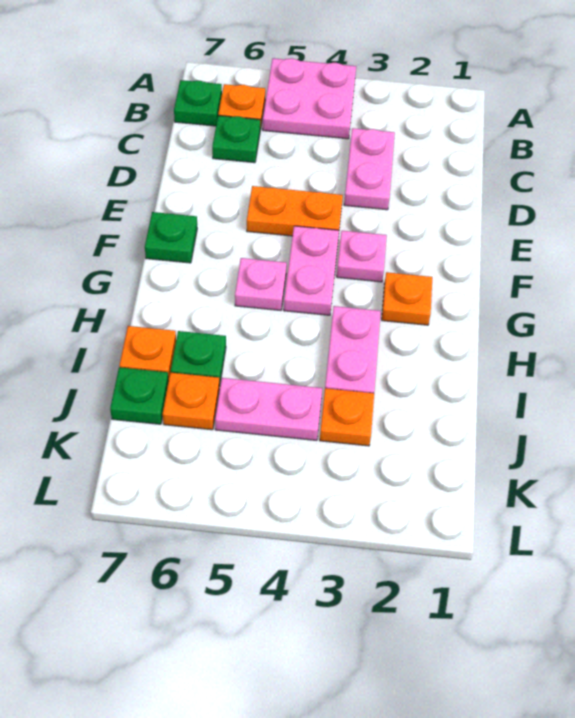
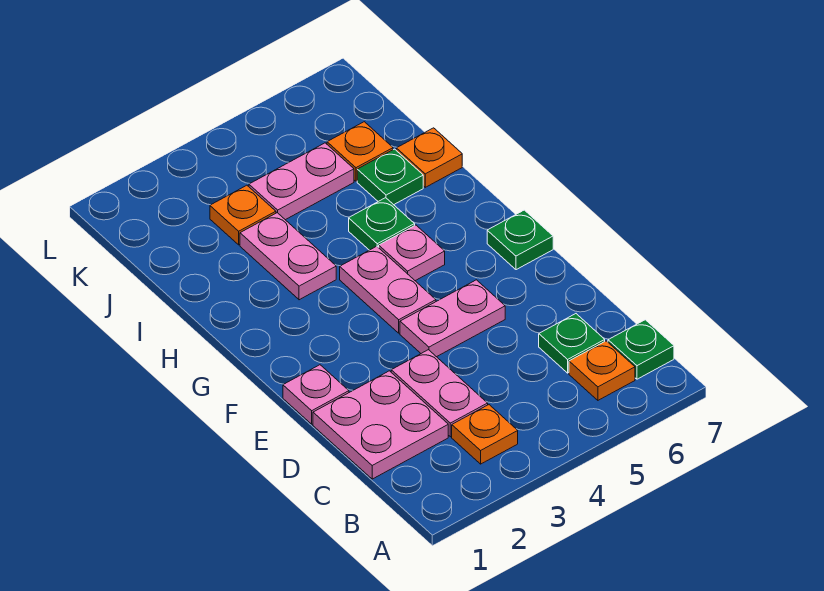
pink plate A4:B5 level 1 -> pink plate C1:D2 level 1
orange plate E4:E5 level 1 -> pink plate E4:E5 level 1
pink plate F3 level 1 -> pink plate E1 level 1
orange plate G2 level 1 -> orange plate B3 level 1
green plate J7 level 1 -> green plate H5 level 1

